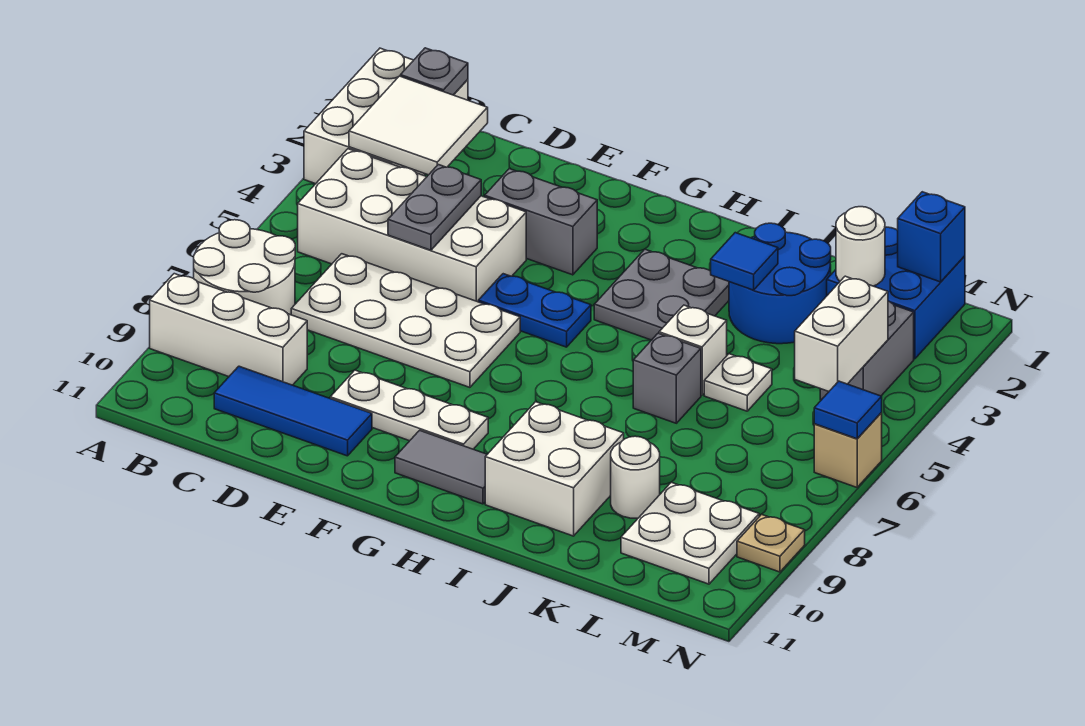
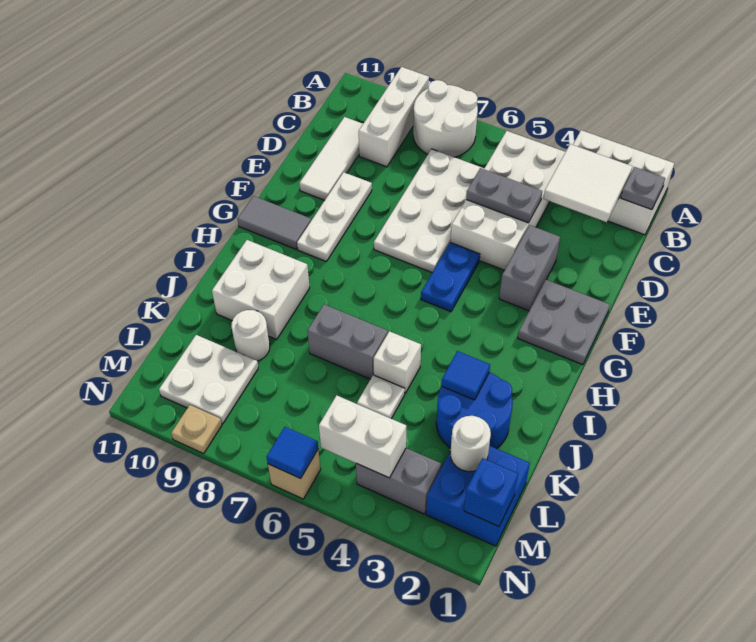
blue tile C10:E10 level 1 -> white tile C10:E10 level 1
grey tile G10:H10 level 1 -> grey tile G10:G11 level 1
grey plate H3:I4 level 1 -> grey plate F1:G2 level 1
grey brick J6 level 1 -> grey brick J6:J7 level 1

